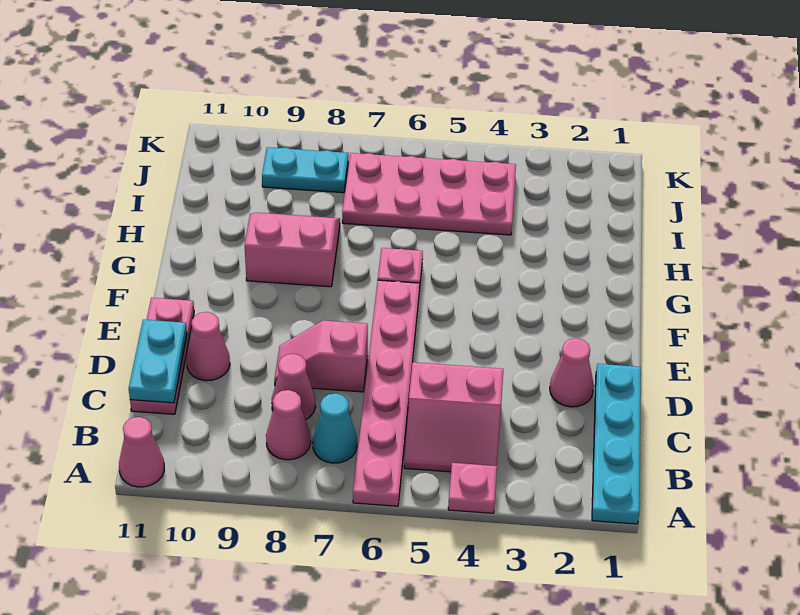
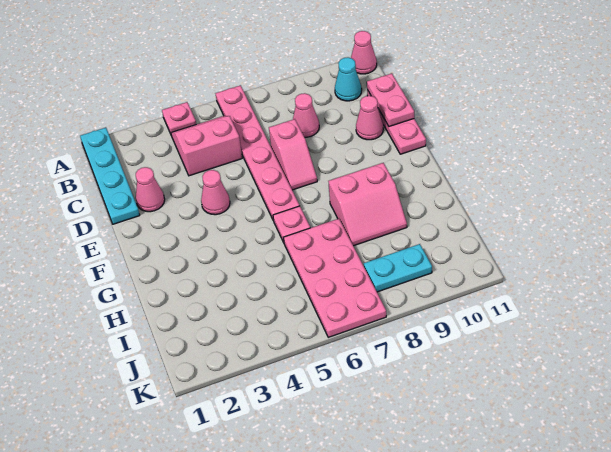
cyan cone B7 level 1 -> cyan cone B10 level 1
pink cone B8 level 1 -> pink cone E4 level 1
cyan plate C11:D11 level 2 -> pink plate C11:D11 level 2
pink slope D7:D8 level 1 top 7 -> pink slope D7:E7 level 1 top D
pink plate I4:J7 level 1 -> pink plate H6:K7 level 1

